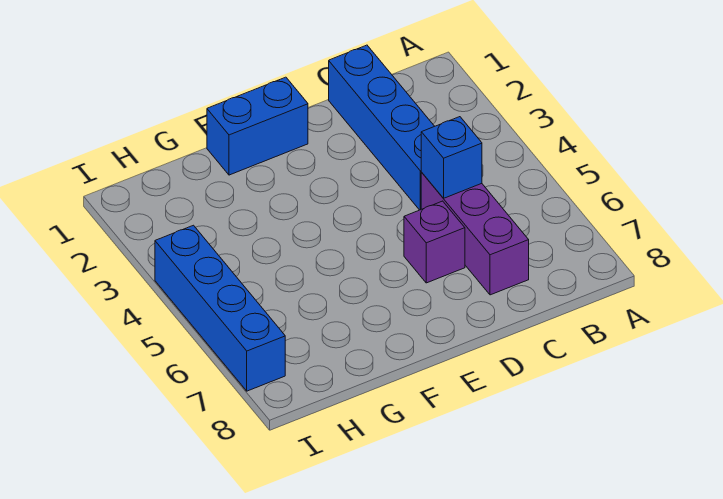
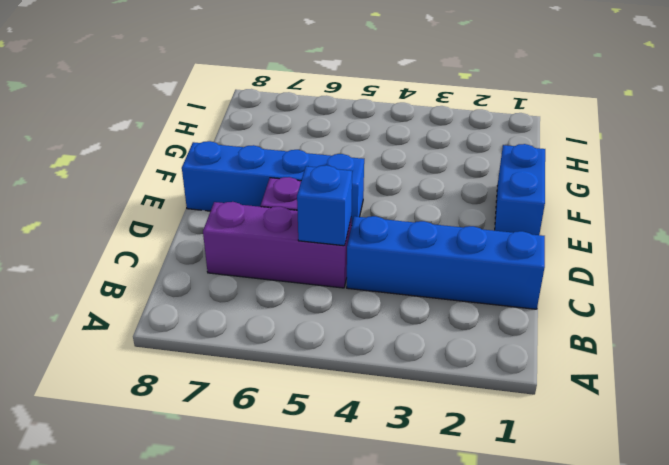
blue brick I4:I7 level 1 -> blue brick E5:E8 level 1

